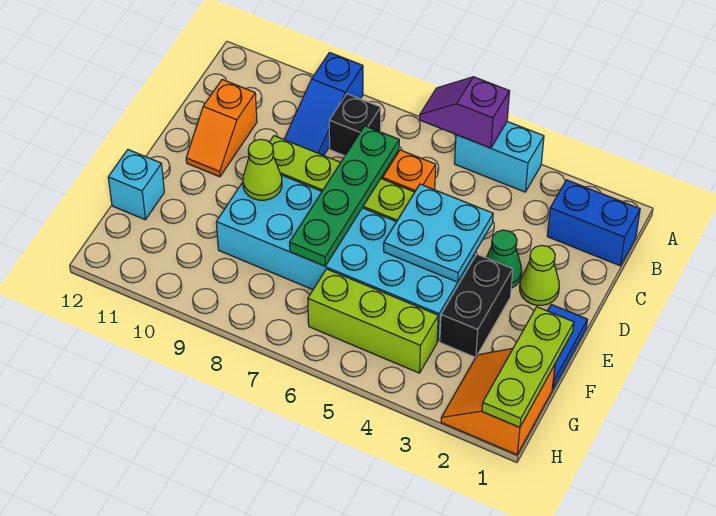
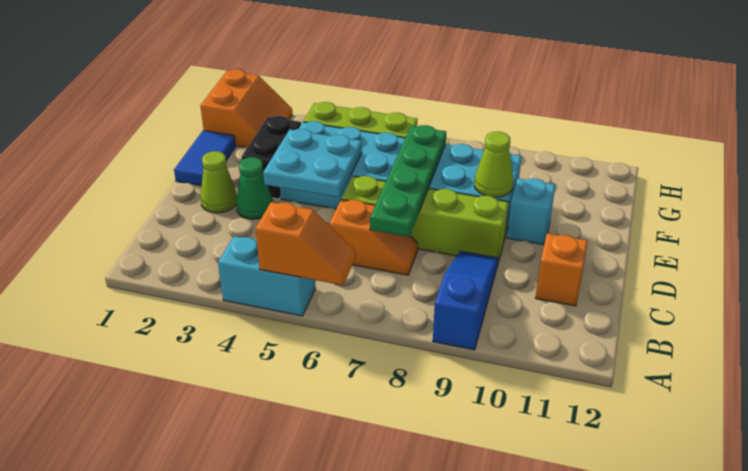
purple slope A5:A6 level 2 top 5 -> orange slope A5:A6 level 2 top 5
blue brick B1:B2 level 1 -> none
black brick B8 level 1 -> none
lime plate F1:H1 level 2 -> none
cyan brick F12 level 1 -> cyan brick E10 level 1

